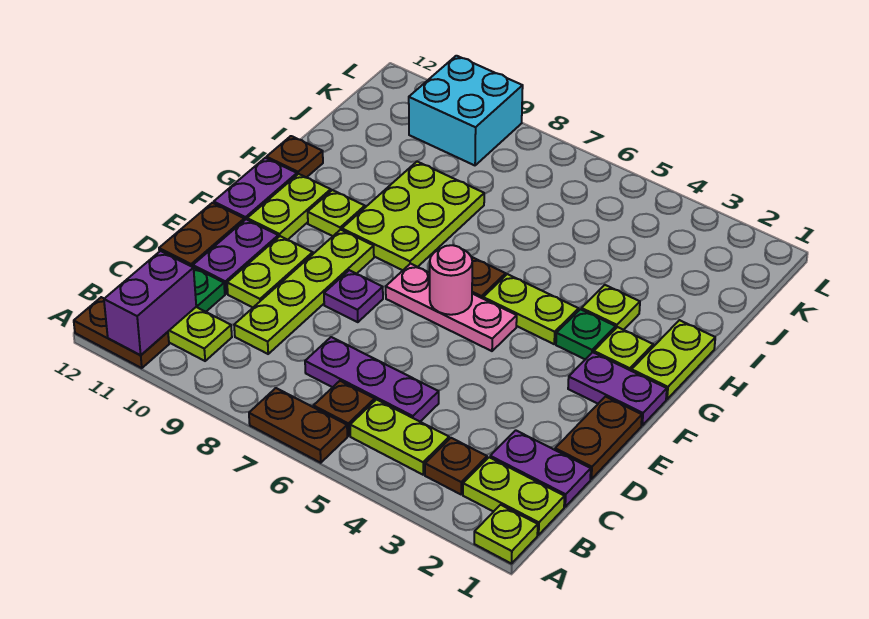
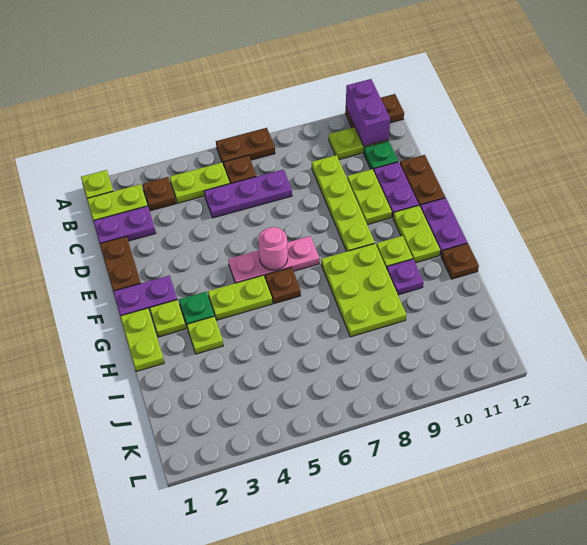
purple plate E8 level 1 -> purple plate H10 level 1
cyan brick K9:L10 level 1 -> none

